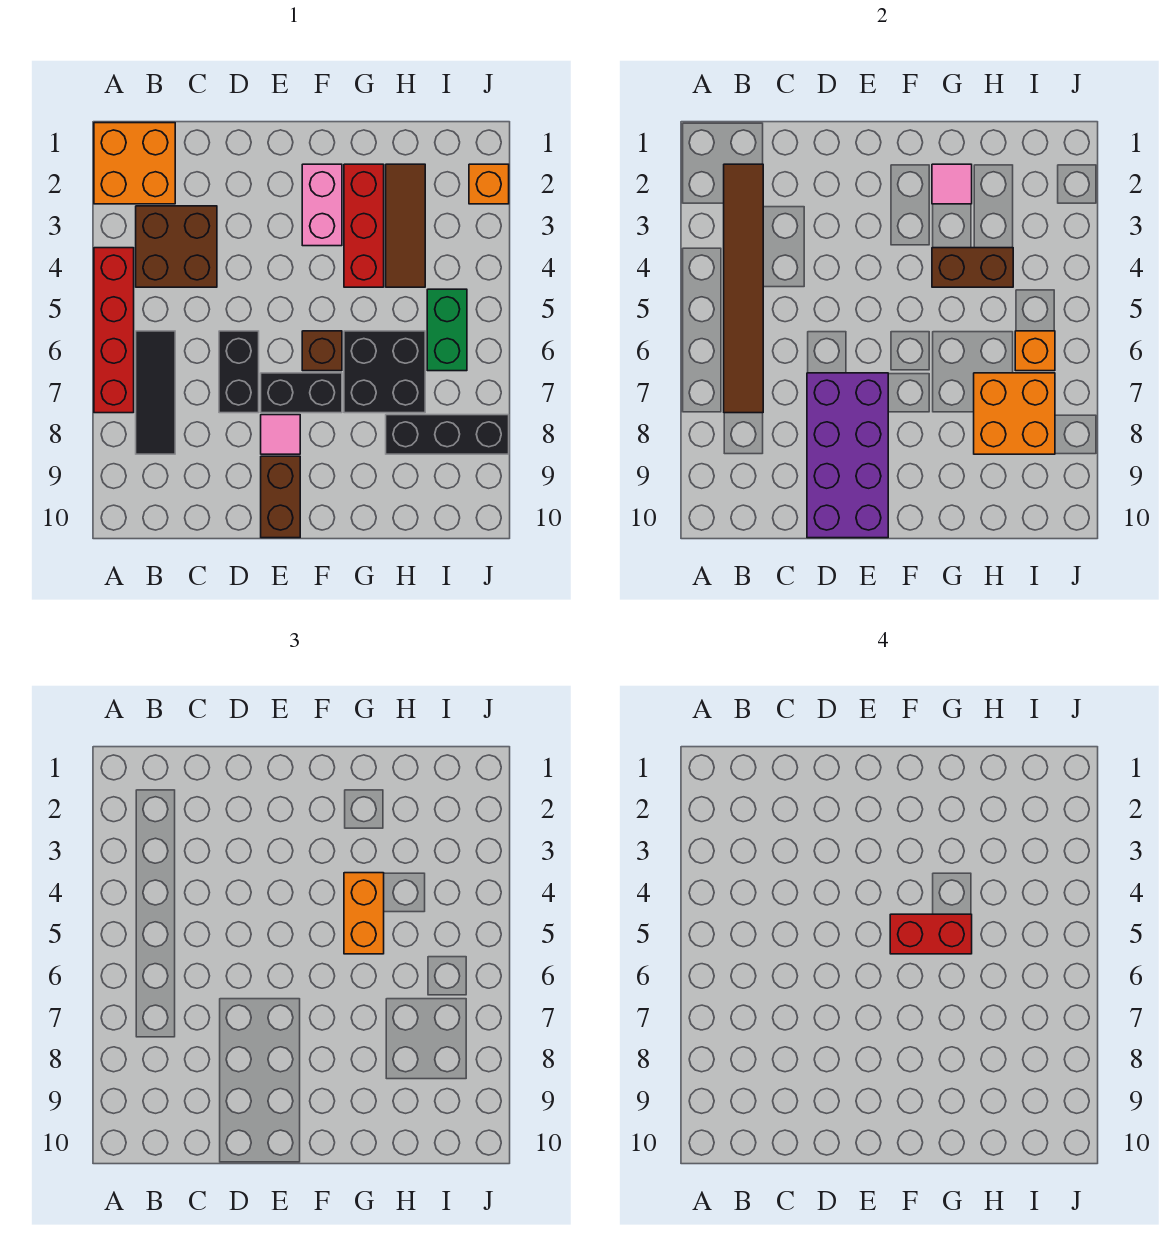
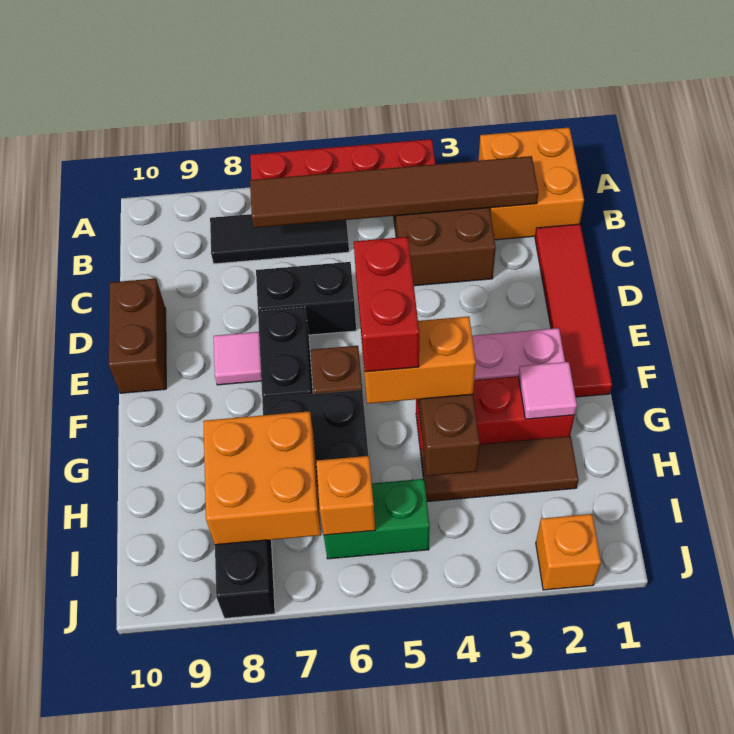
none -> red tile C1:F1 level 1
purple brick D7:E10 level 2 -> none
brown brick E9:E10 level 1 -> brown brick D10:E10 level 1

